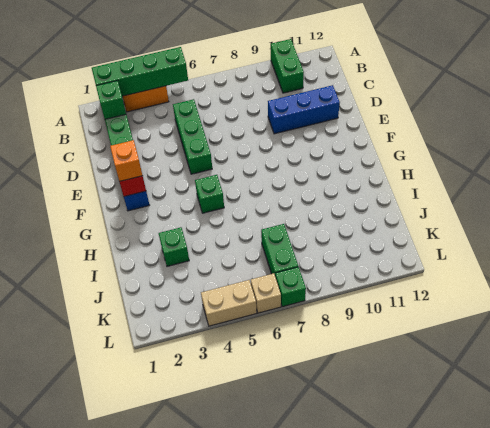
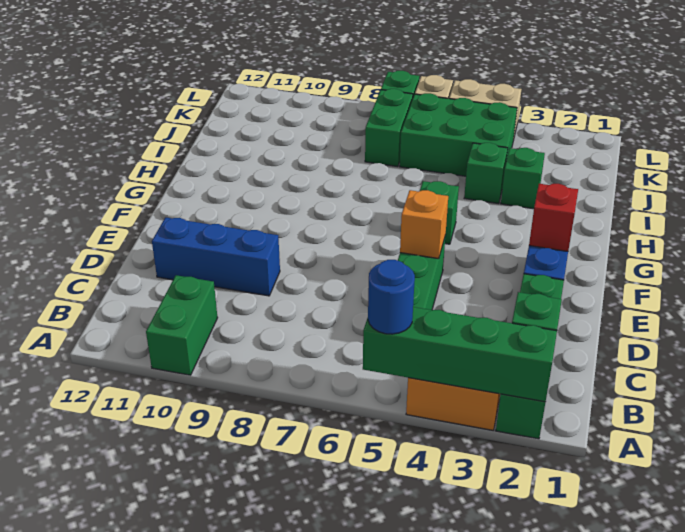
none -> blue round brick A5 level 3
orange brick F2 level 3 -> orange brick E5 level 2
none -> green brick I4 level 1
none -> green brick J4:K6 level 1

